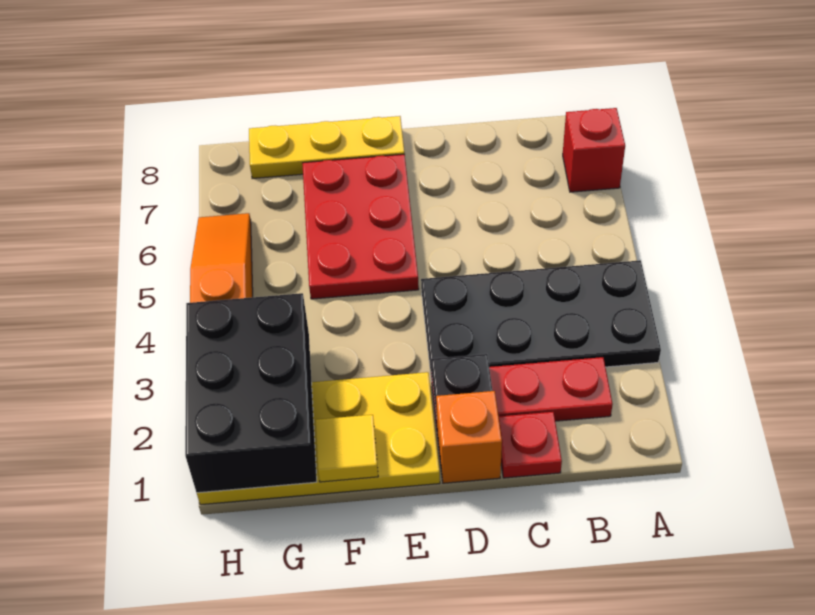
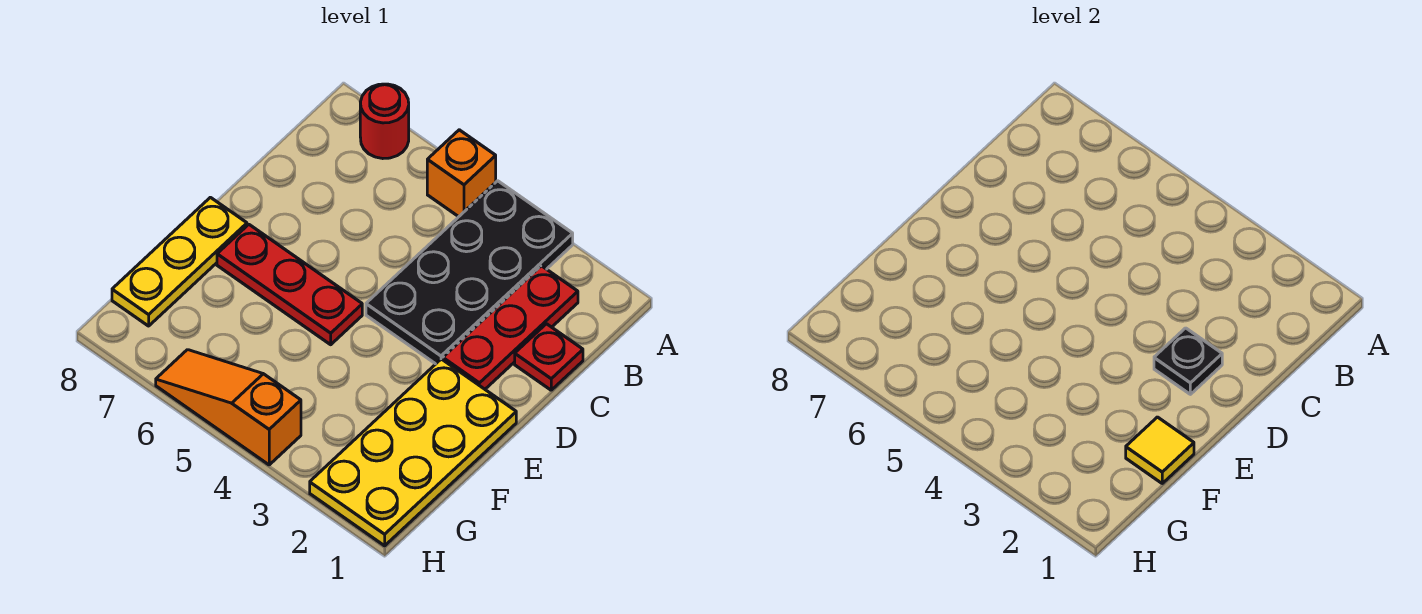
red brick A7 level 1 -> red round brick A7 level 1
orange brick D1 level 1 -> orange brick A5 level 1
red plate E5:F7 level 1 -> red plate E5:E7 level 1
black brick G1:H3 level 2 -> none

